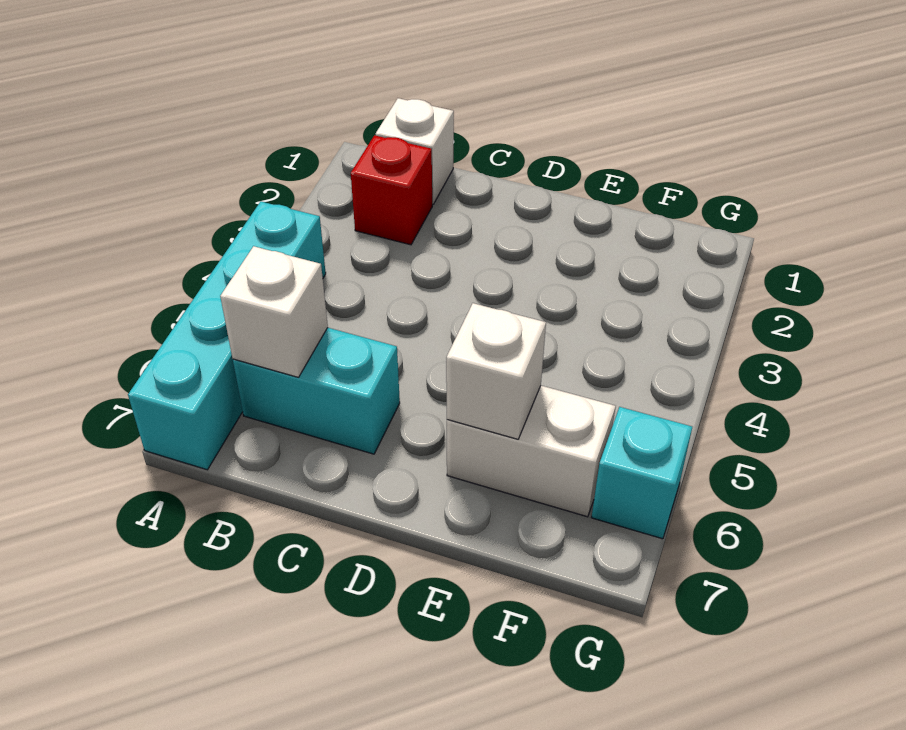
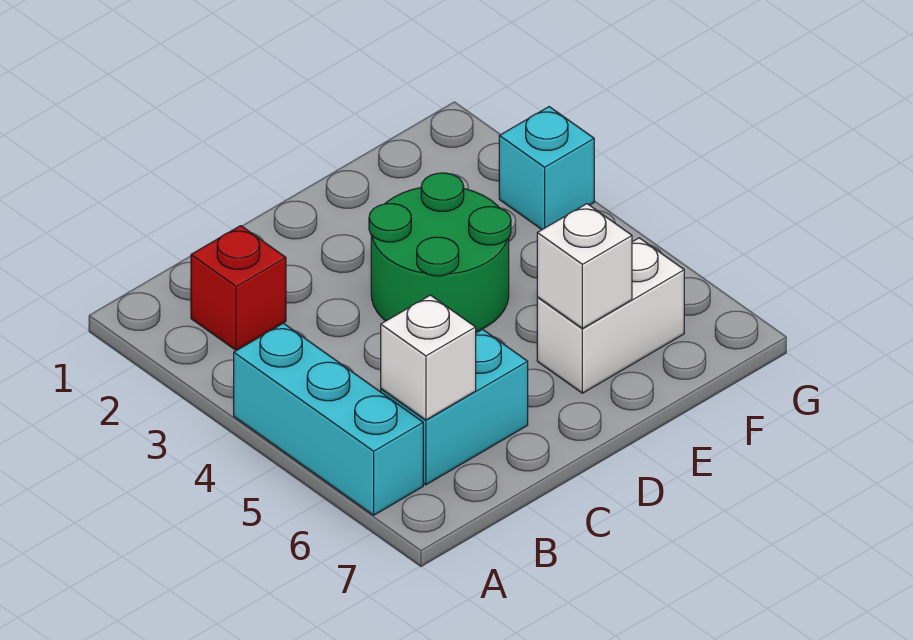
cyan brick A4:A7 level 1 -> cyan brick A4:A6 level 1
white brick B1 level 1 -> none
none -> green round brick D3:E4 level 1
cyan brick G6 level 1 -> cyan brick G3 level 1

